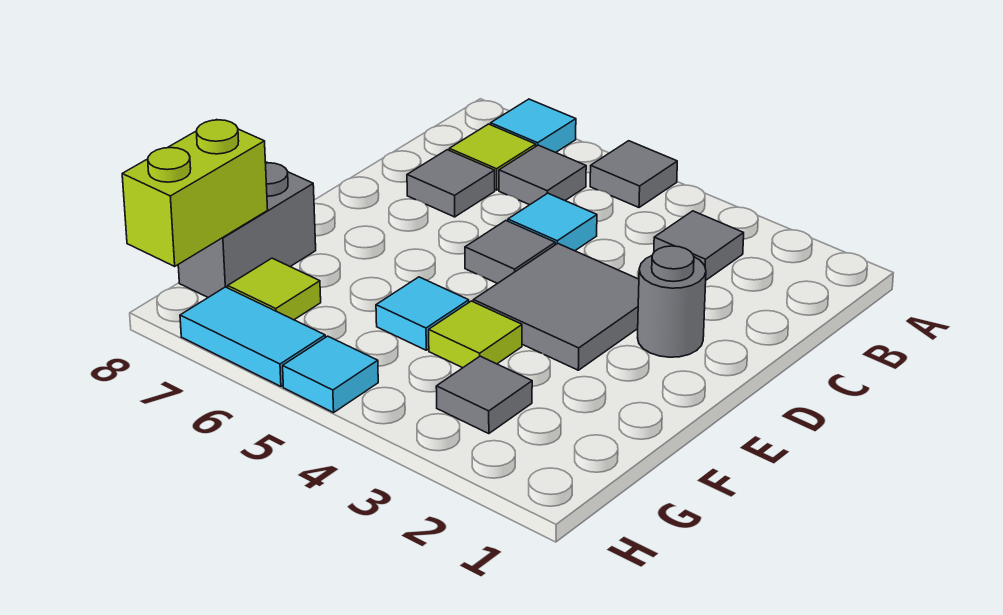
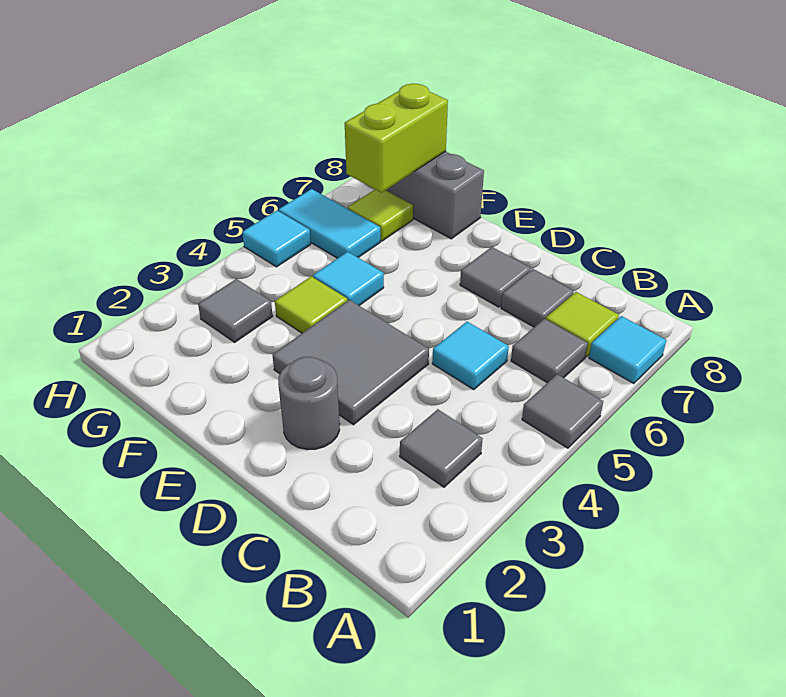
grey tile D5 level 1 -> grey tile D7 level 1
lime brick G8:H8 level 2 -> lime brick G7:G8 level 2
cyan tile H6:H7 level 1 -> cyan tile G6:H6 level 1

